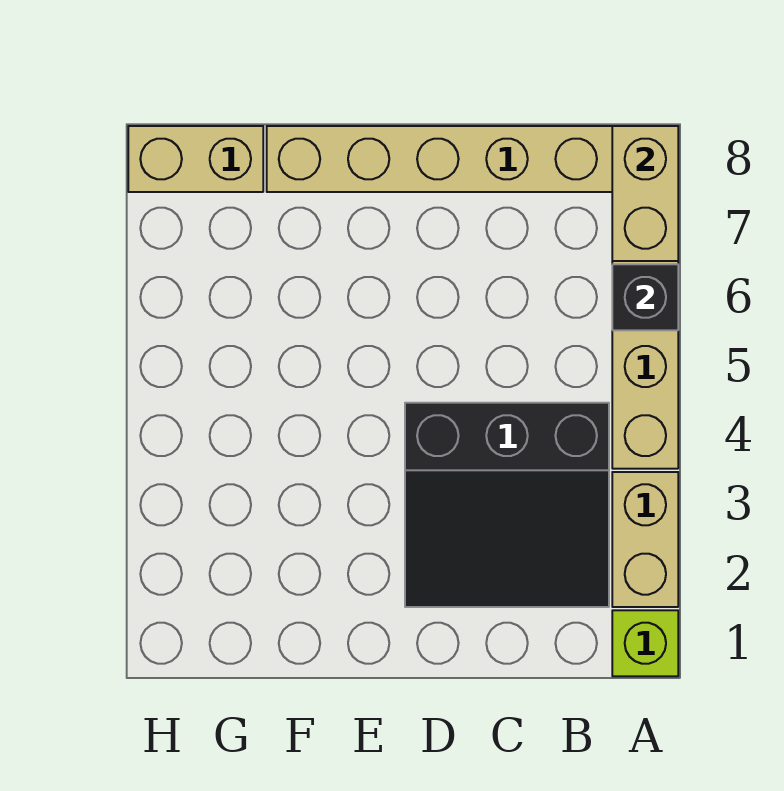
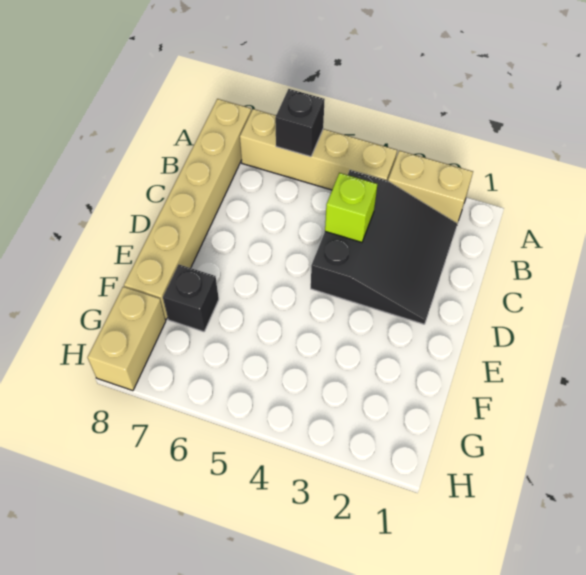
lime brick A1 level 1 -> lime brick C4 level 2
tan brick A7:A8 level 2 -> none
none -> black brick F7 level 1

